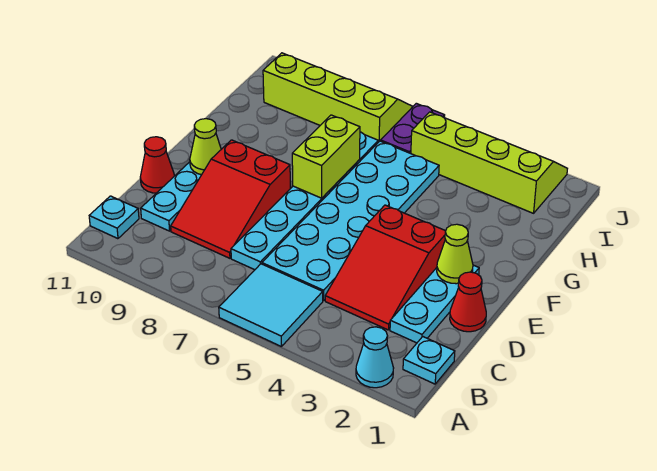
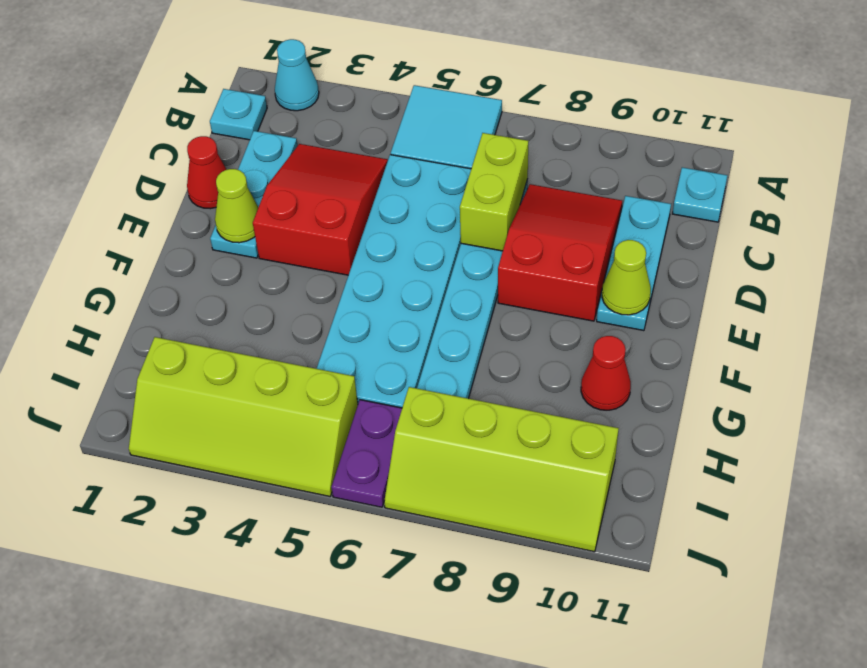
red cone D11 level 1 -> red cone G10 level 1
lime brick F7:G7 level 2 -> lime brick C7:D7 level 2

